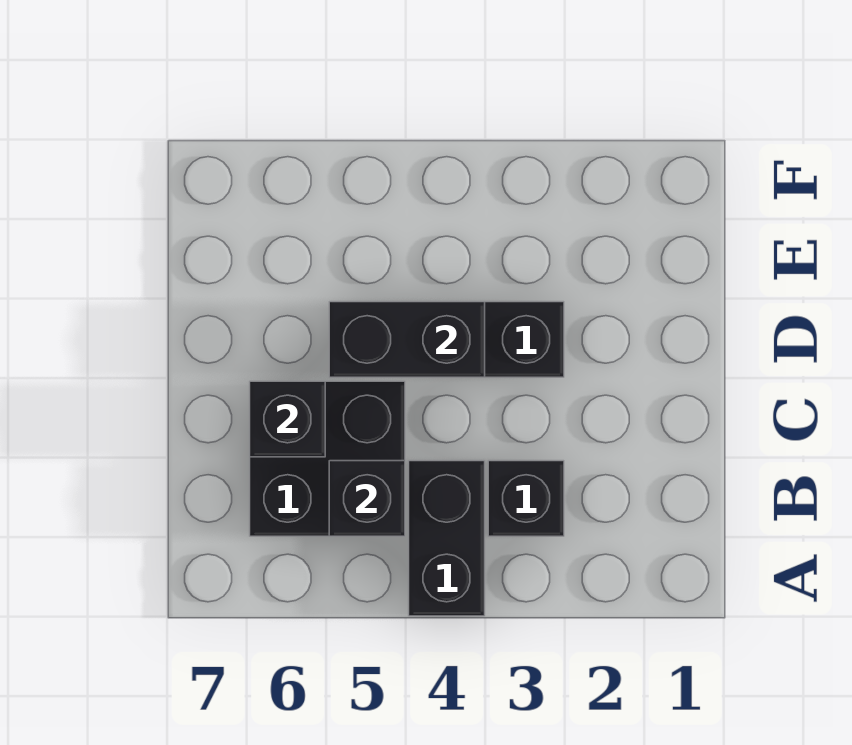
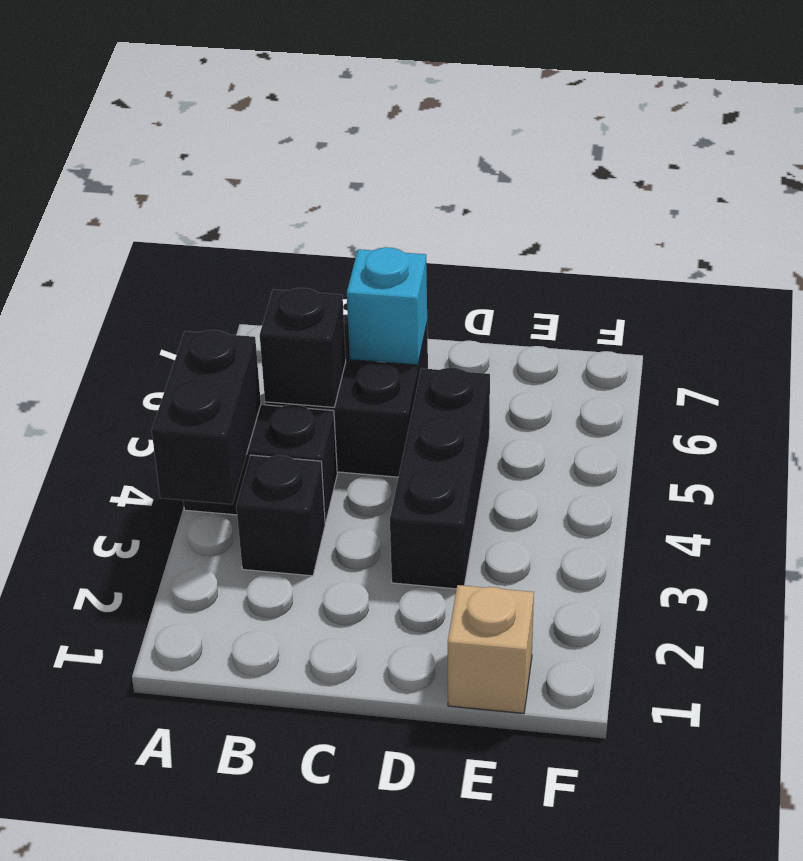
black brick C6 level 2 -> cyan brick C6 level 2
black brick D4:D5 level 2 -> black brick A3:A4 level 2
none -> tan brick E1 level 1

